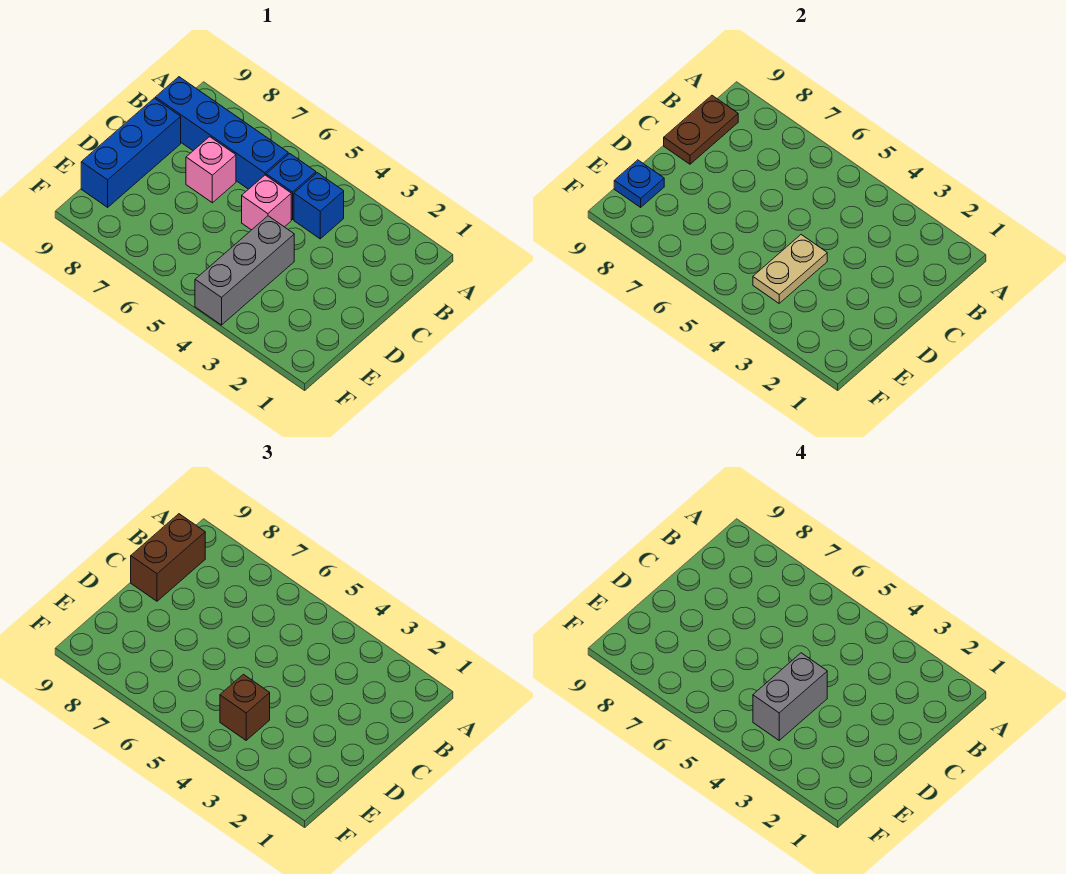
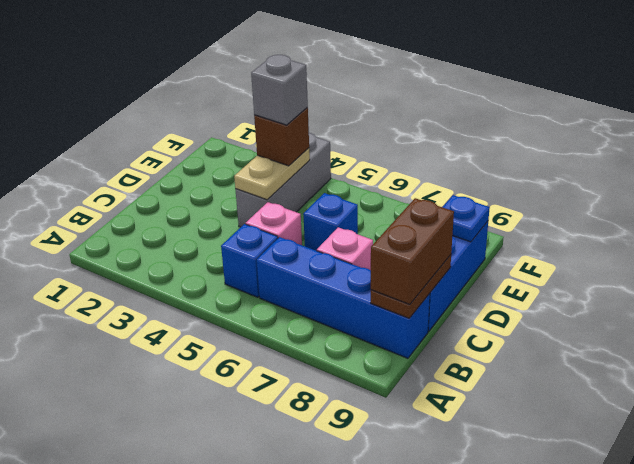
blue brick B4 level 1 -> blue brick D6 level 1
grey brick D4:E4 level 4 -> grey brick E4 level 4

